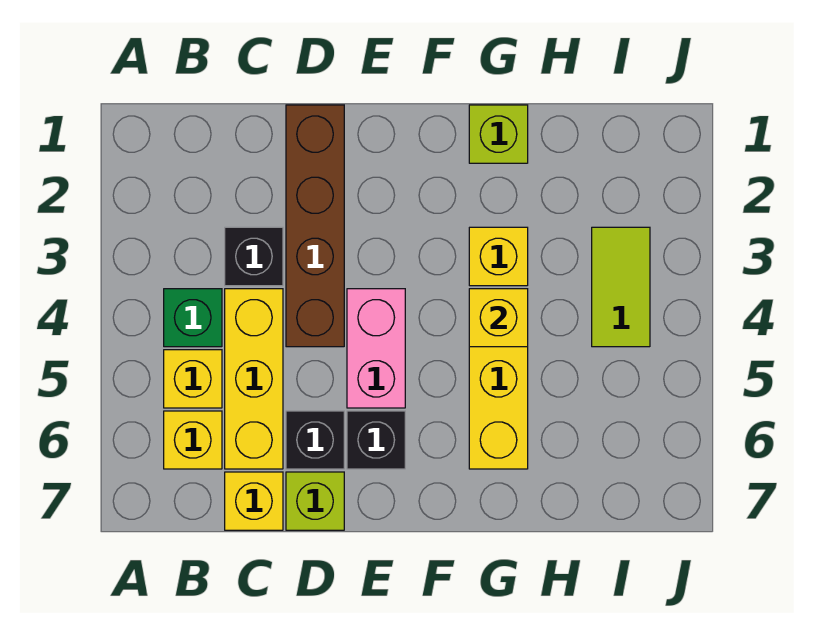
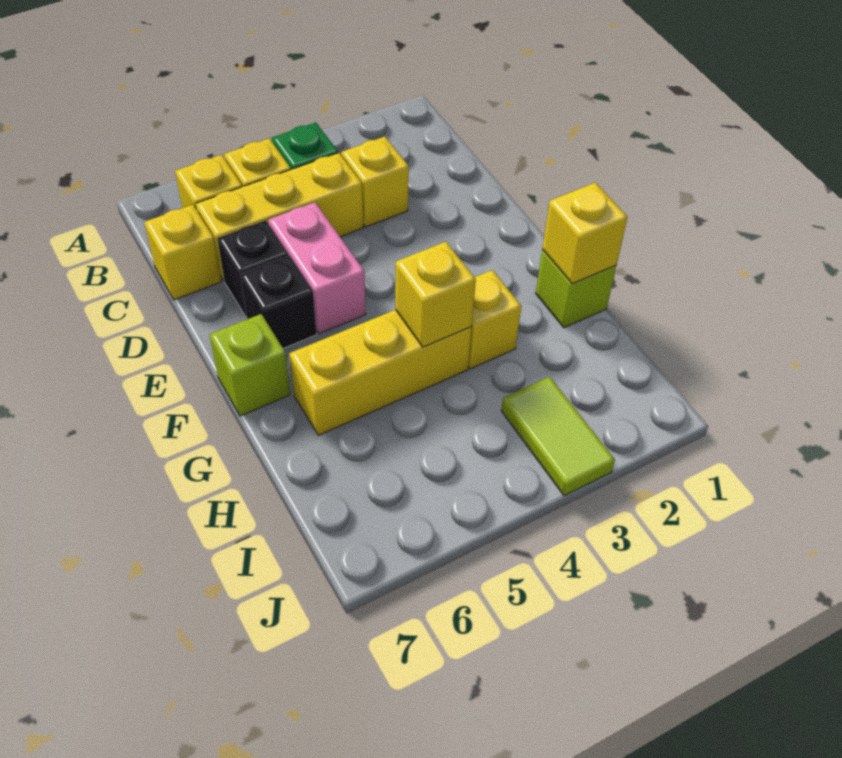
black brick C3 level 1 -> yellow brick C3 level 1
brown brick D1:D4 level 1 -> none
lime brick D7 level 1 -> lime brick F7 level 1
pink brick E4:E5 level 1 -> pink brick D5:E5 level 1
none -> yellow brick G1 level 2
lime tile I3:I4 level 1 -> lime tile I3:J3 level 1

